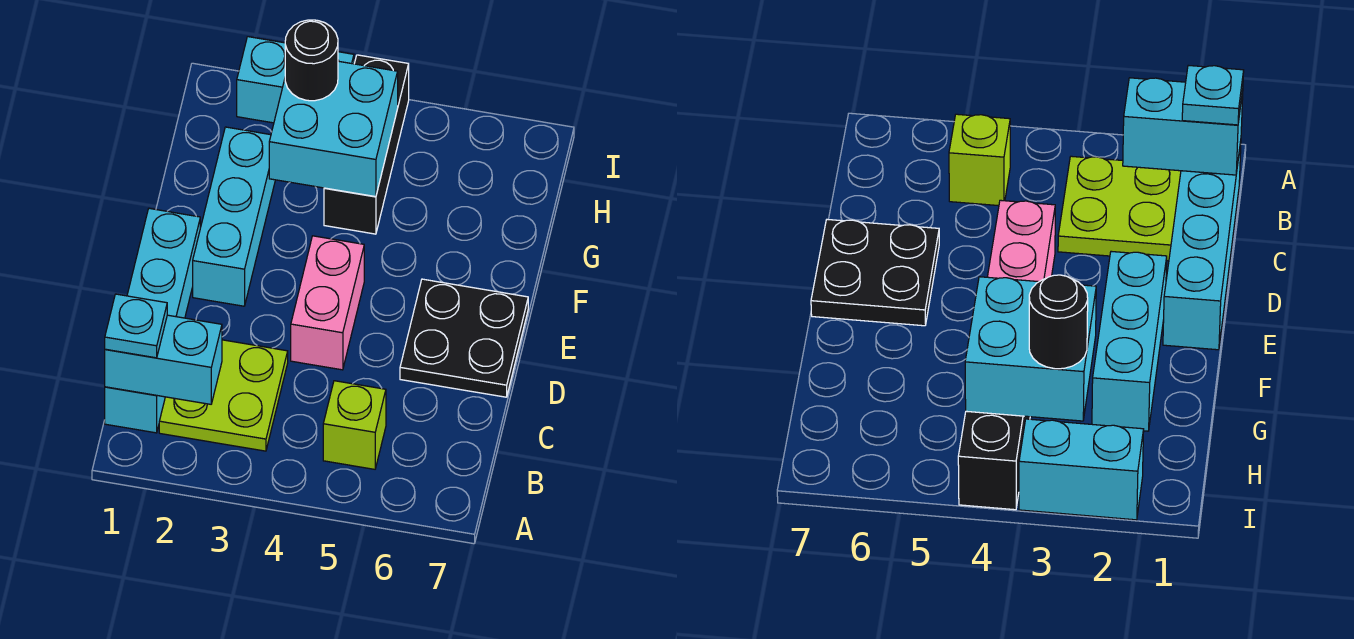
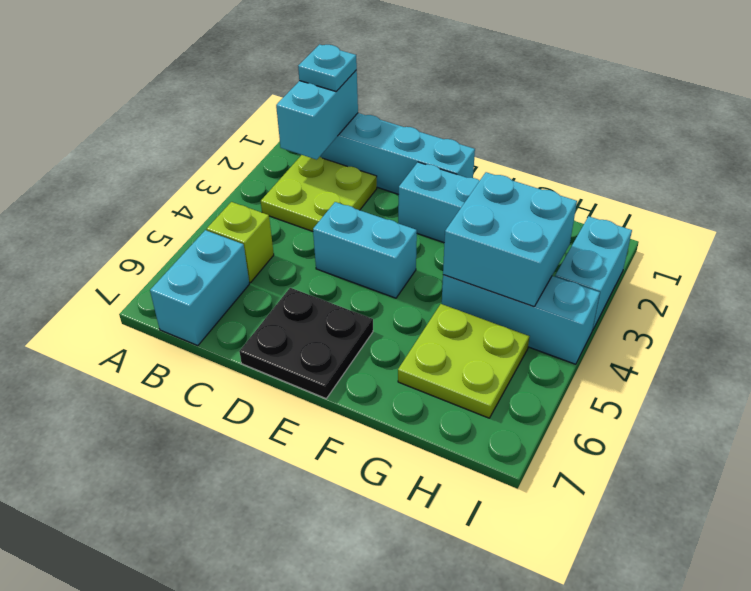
none -> cyan brick B6:B7 level 1
pink brick D4:E4 level 1 -> cyan brick D4:E4 level 1
black brick G4:I4 level 1 -> cyan brick G4:I4 level 1
none -> lime plate G5:H6 level 1
black round brick H3 level 3 -> none

